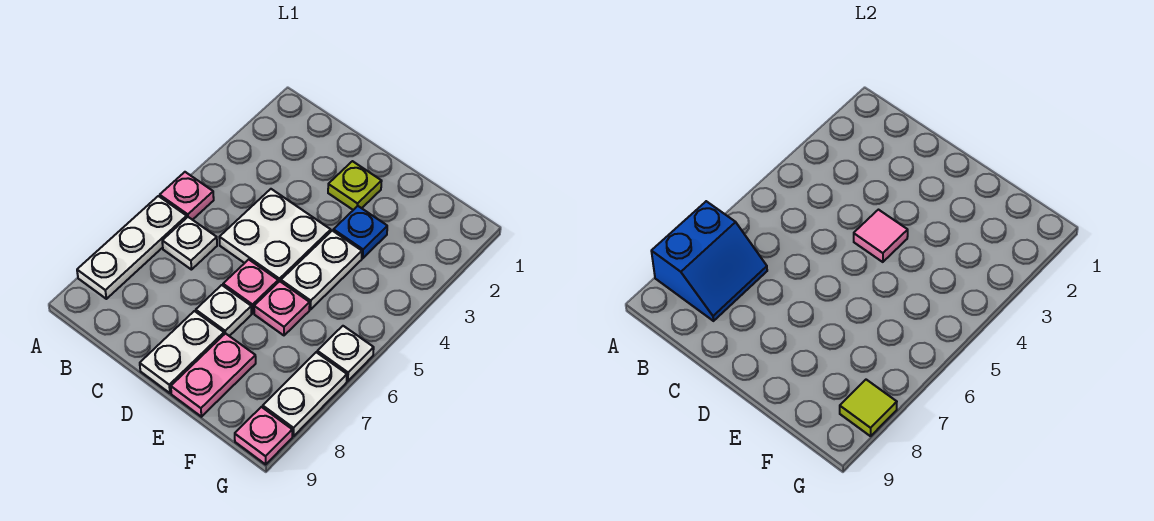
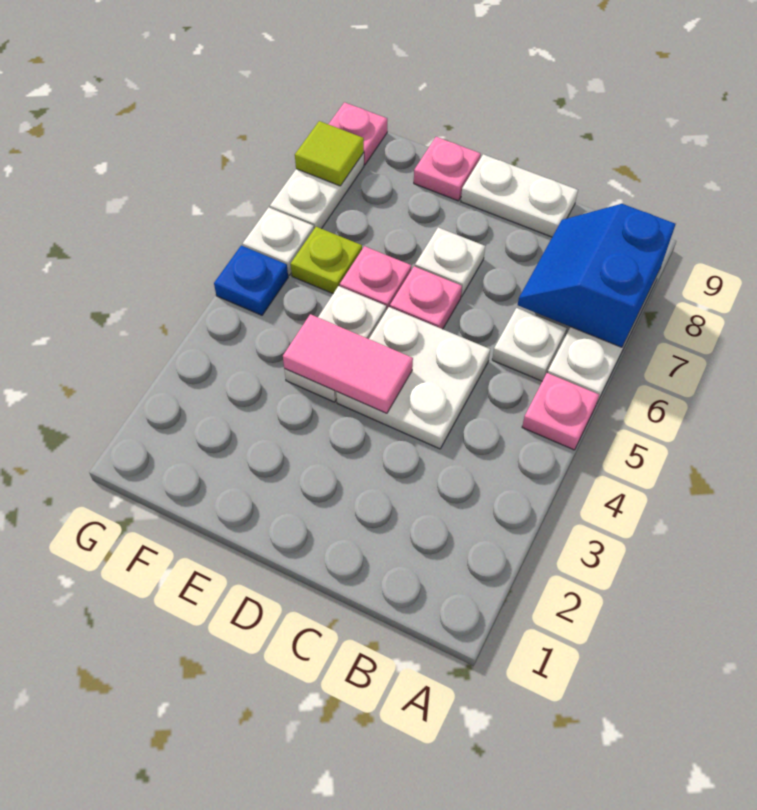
lime plate D2 level 1 -> lime plate F6 level 1
pink tile D4 level 2 -> pink tile D4:E4 level 2
white plate D8:D9 level 1 -> white plate C9:D9 level 1
blue plate E3 level 1 -> blue plate G5 level 1
pink plate E8:E9 level 1 -> pink plate E9 level 1

